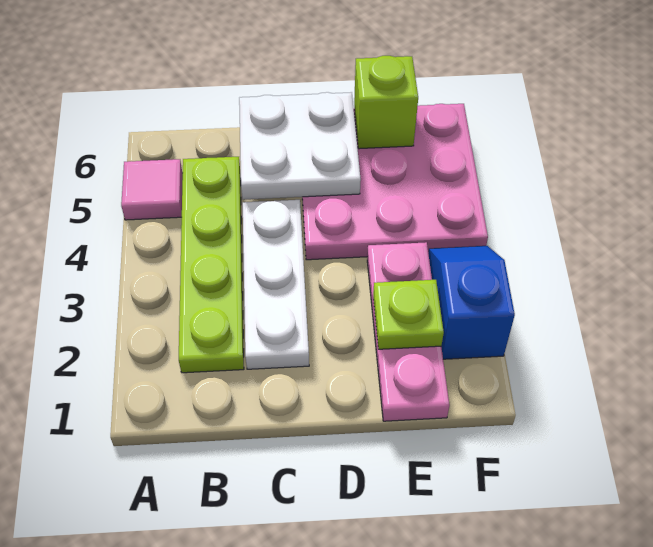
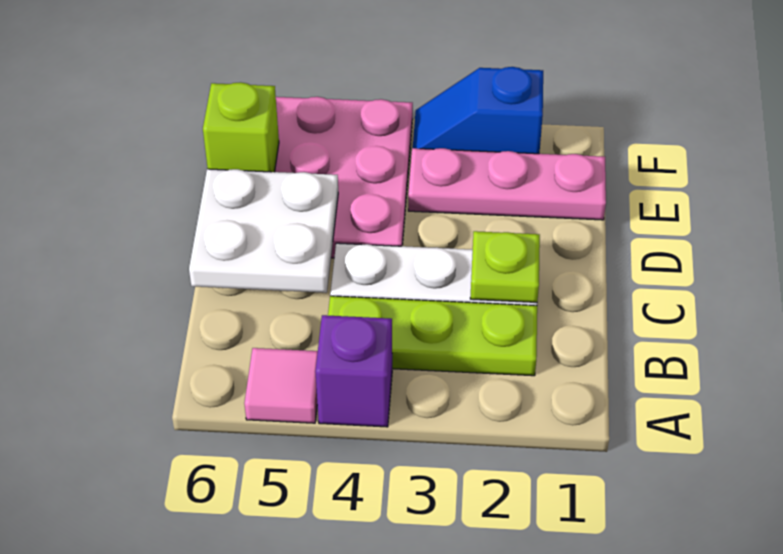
none -> purple brick A4 level 1
lime plate B2:B5 level 1 -> lime plate B2:B4 level 1
lime plate E2 level 2 -> lime plate C2 level 2

